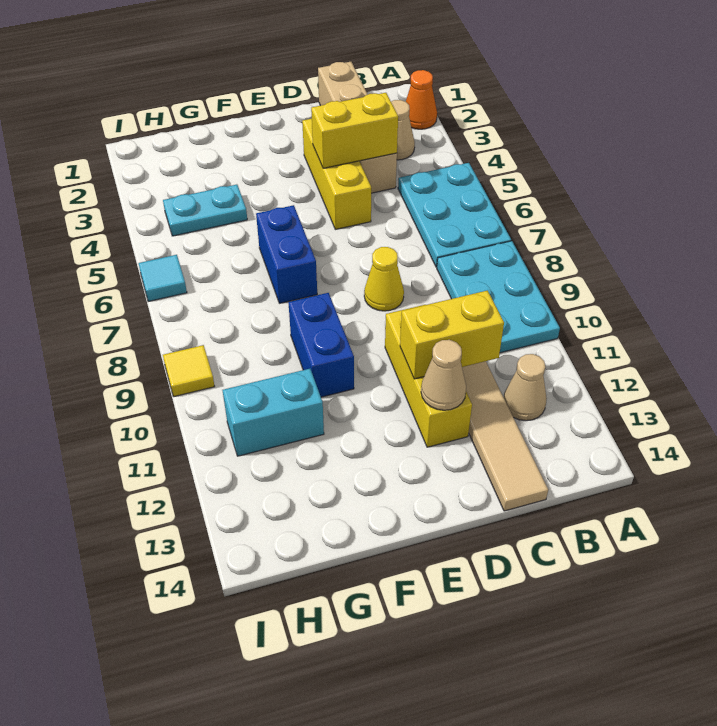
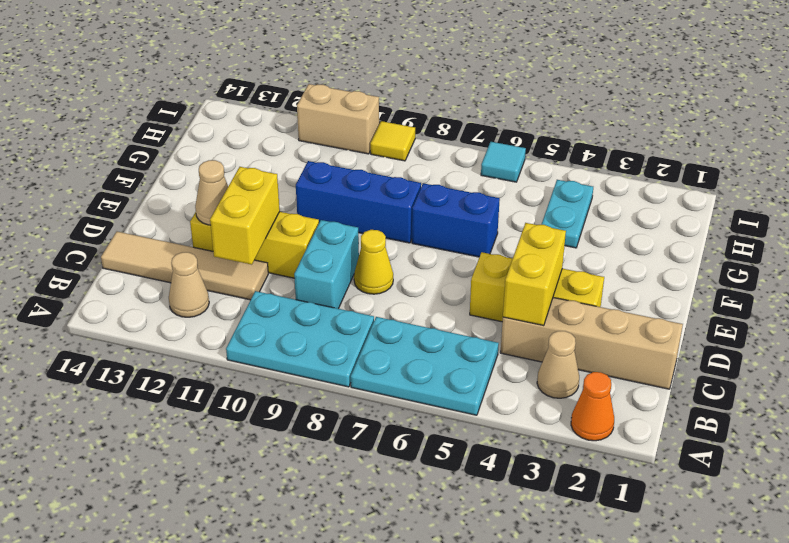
blue brick F9:F10 level 1 -> blue brick F8:F10 level 1
cyan brick G11:H11 level 1 -> cyan brick C9:D9 level 1
none -> tan brick I10:I11 level 1

